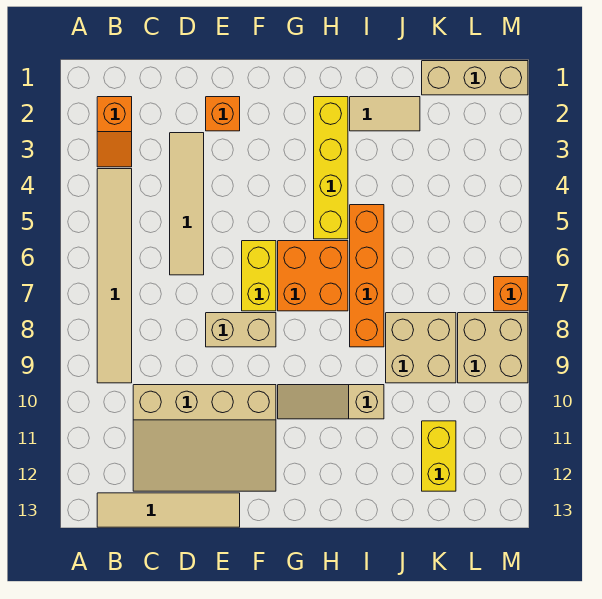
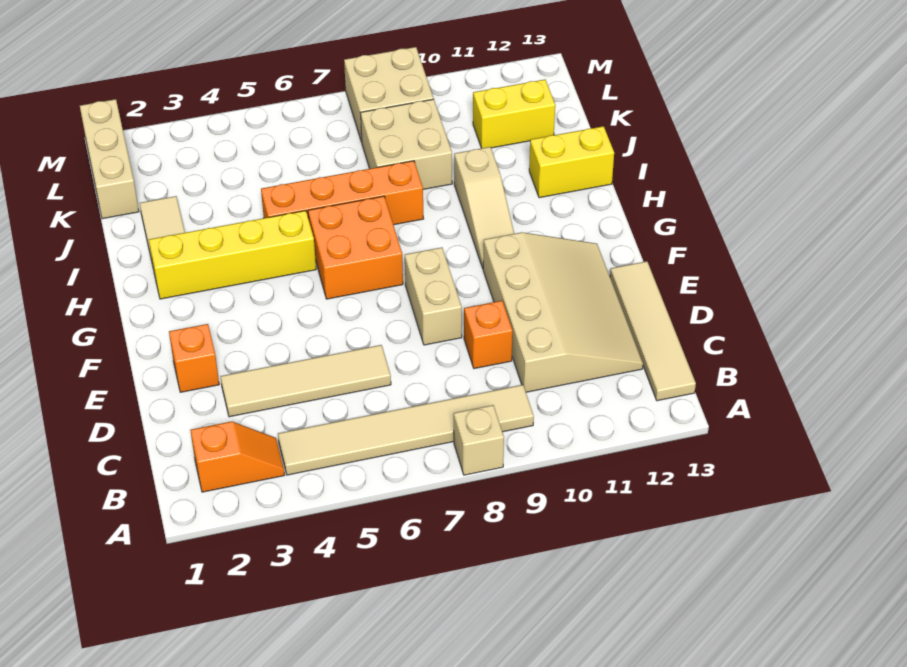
none -> tan brick A8 level 1
yellow brick F6:F7 level 1 -> yellow brick I12:I13 level 1
orange brick M7 level 1 -> orange brick D9 level 1

